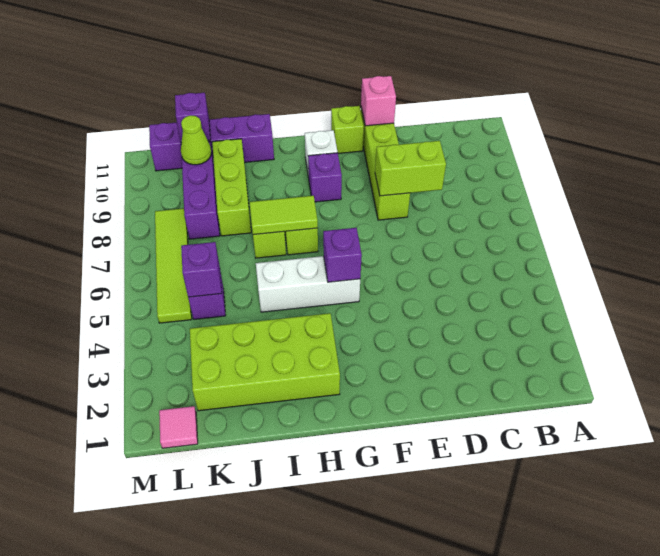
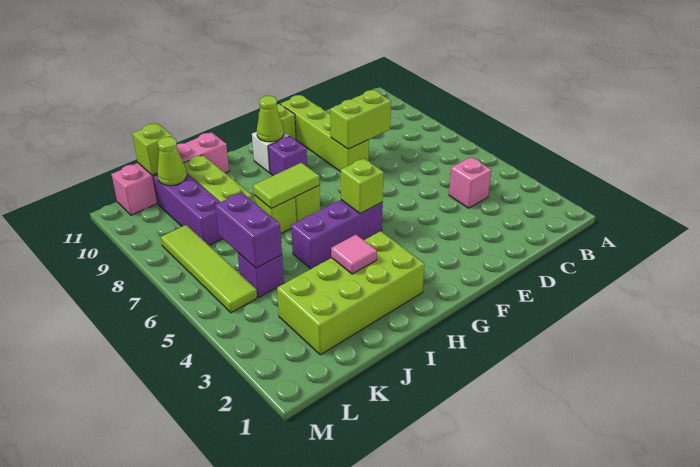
pink brick E11 level 2 -> pink brick C4 level 1
white brick G5:I5 level 1 -> purple brick G5:I5 level 1
purple brick G5 level 2 -> lime brick G5 level 2
none -> lime cone G10 level 2
purple brick I11:L11 level 1 -> pink brick I11:L11 level 1
purple brick K5 level 2 -> purple brick K5:K6 level 2
purple brick K11 level 2 -> lime brick K11 level 2
pink tile L1 level 1 -> pink tile I3 level 2

